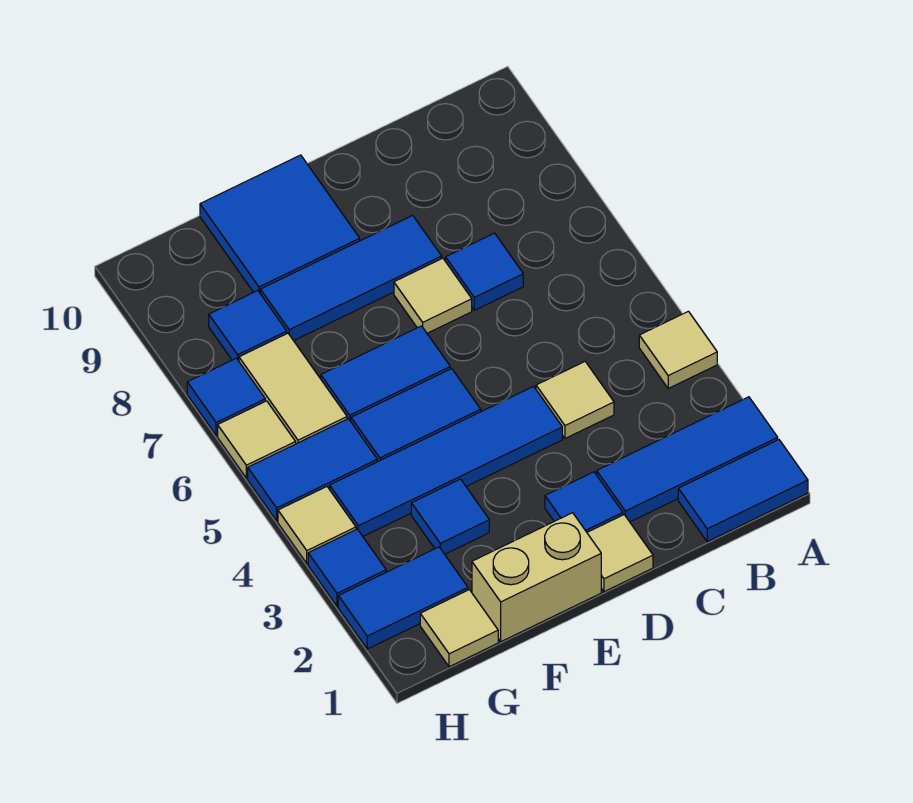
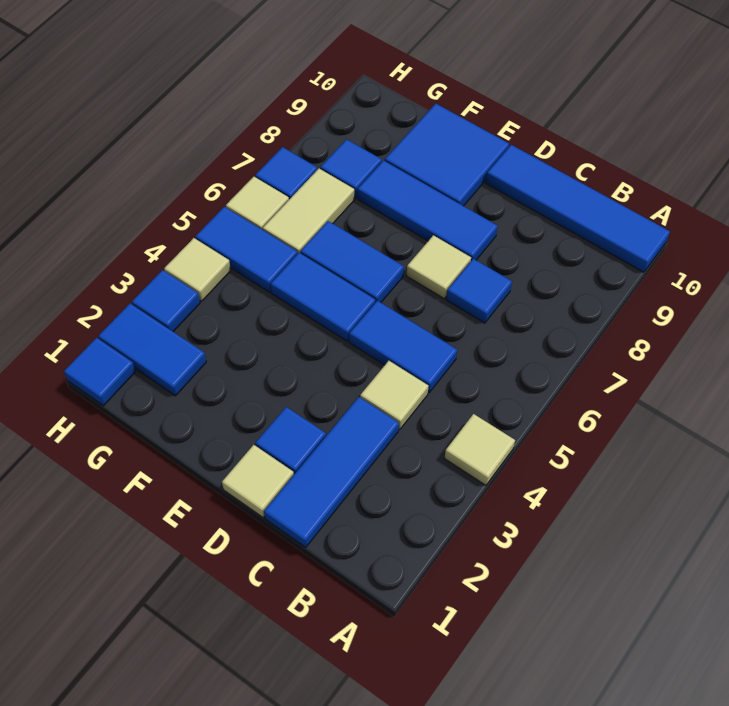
blue tile A1:B1 level 1 -> blue tile C5:D5 level 1
blue tile A2:C2 level 1 -> blue tile C1:C3 level 1
blue tile D4:G4 level 1 -> blue tile A10:D10 level 1
tan brick E1:F1 level 1 -> none
blue tile F3 level 1 -> blue tile H1 level 1
tan tile G1 level 1 -> none

